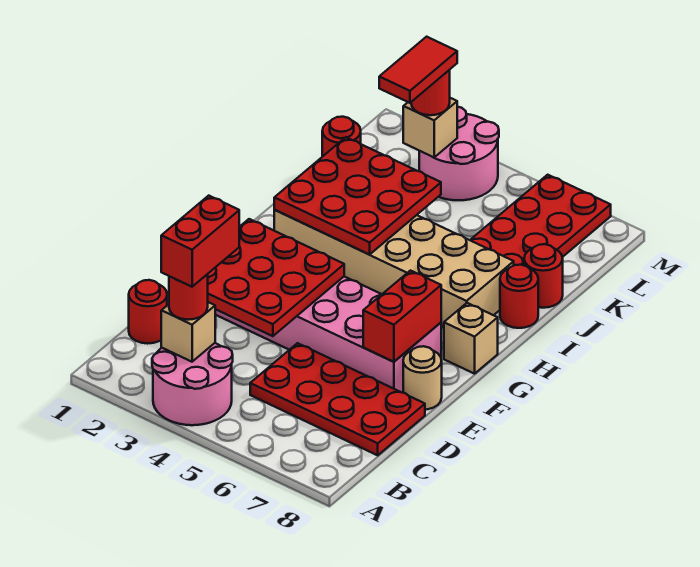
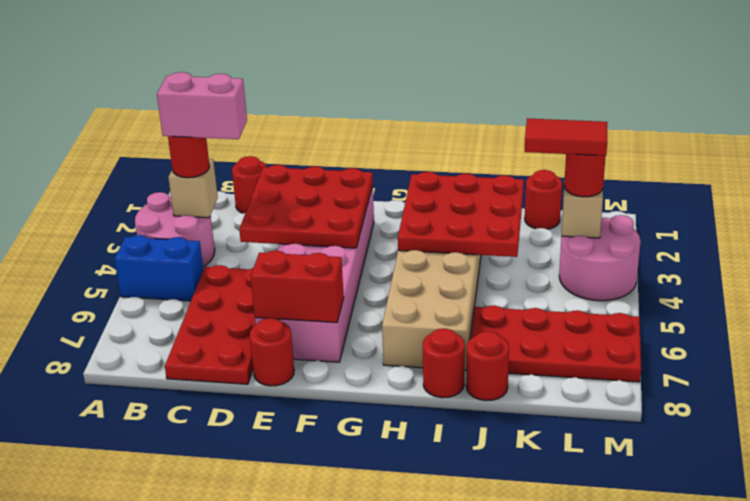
none -> blue brick A5:B5 level 1
red brick B3:C3 level 4 -> pink brick B3:C3 level 4
tan round brick E8 level 1 -> red round brick E8 level 1
tan brick G8 level 1 -> none

